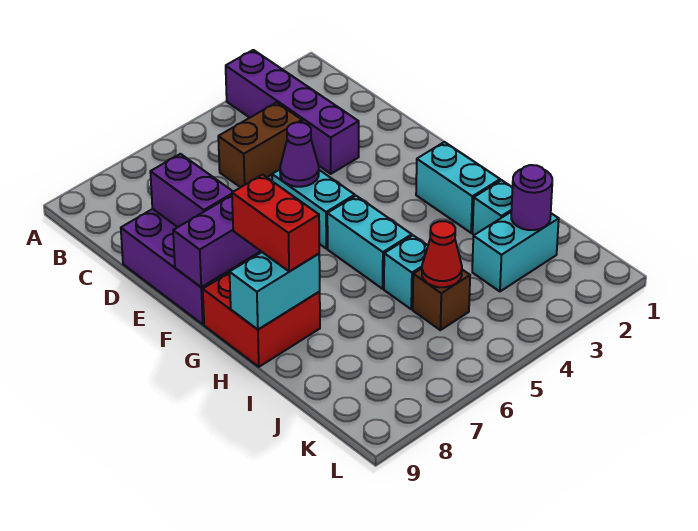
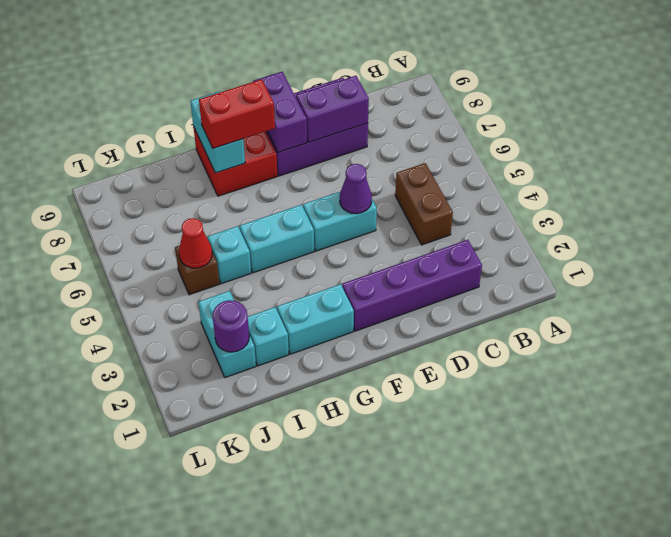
purple brick A3:D3 level 1 -> purple brick C2:F2 level 1

